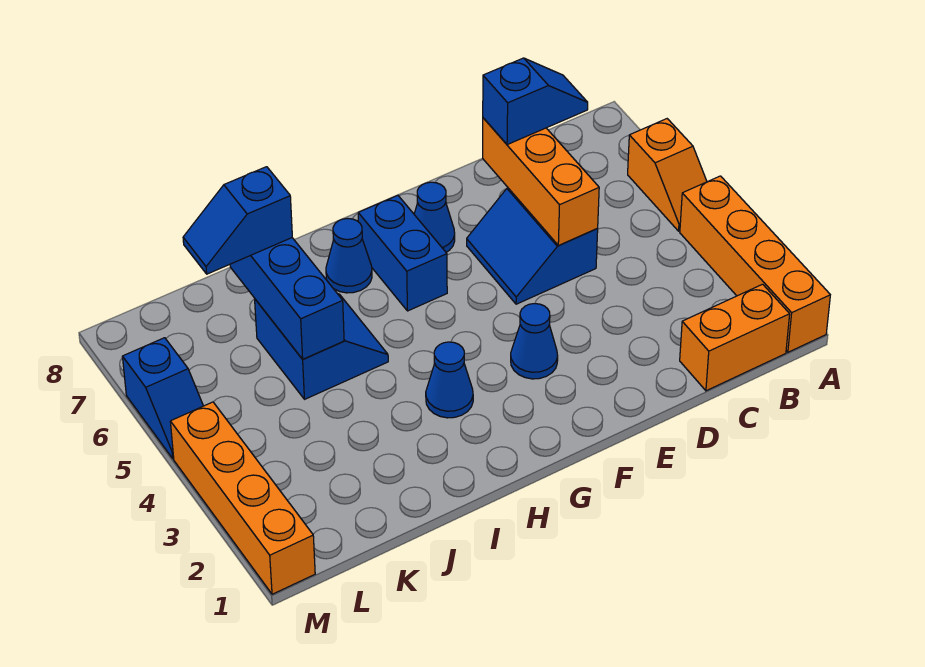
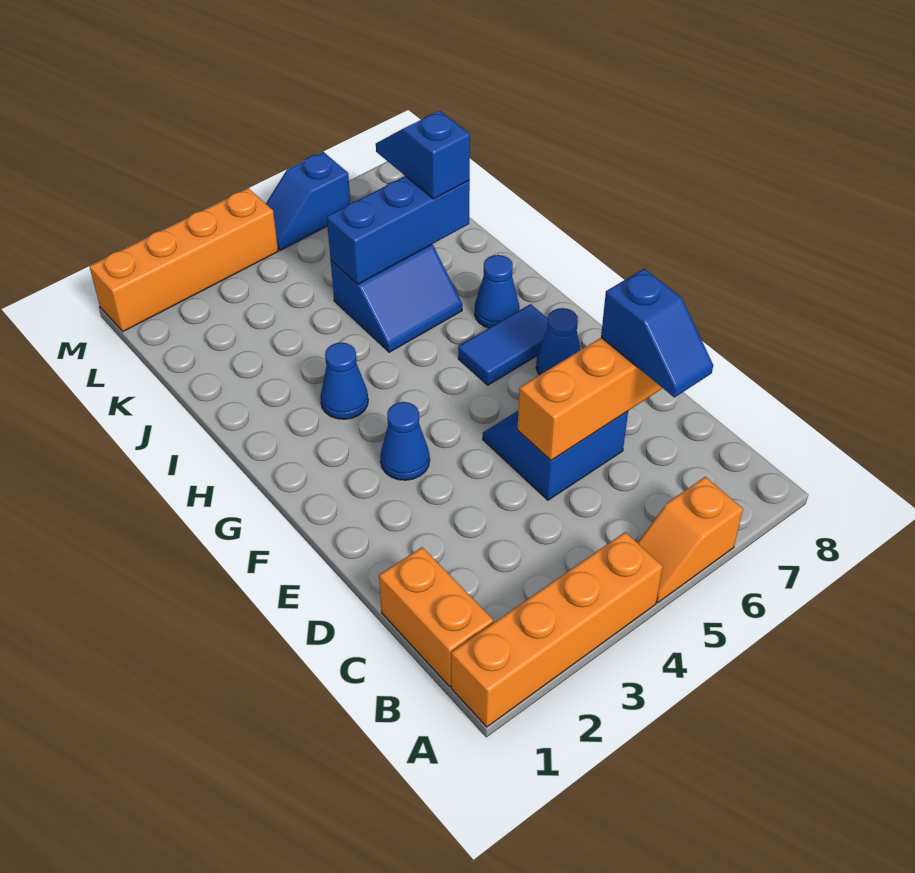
blue brick G6:G7 level 1 -> blue tile G6:G7 level 1

